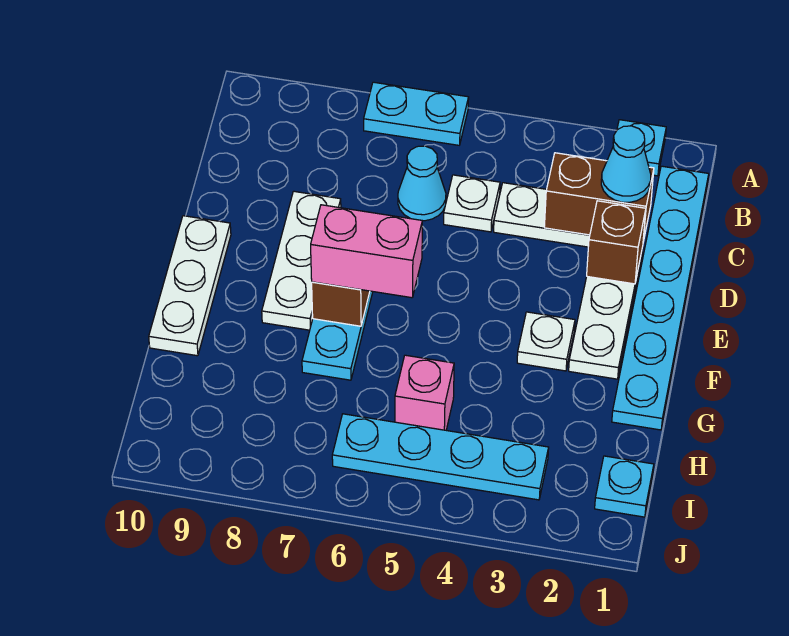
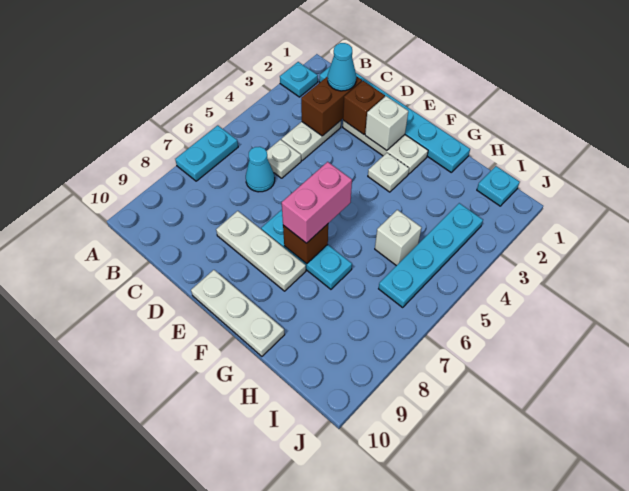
none -> white brick E2 level 2
pink brick H5 level 1 -> white brick H5 level 1

